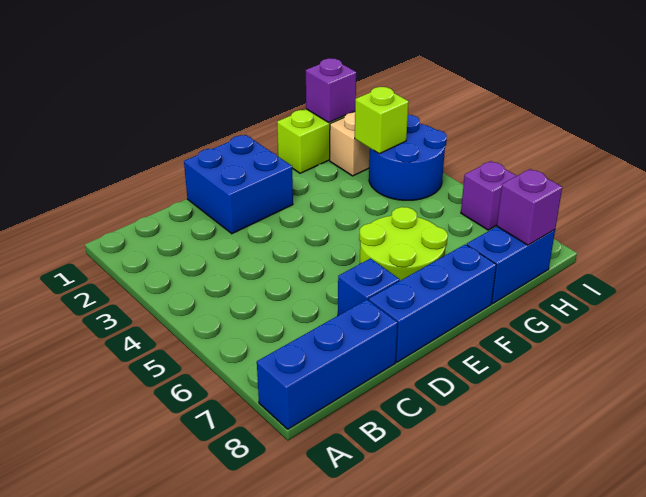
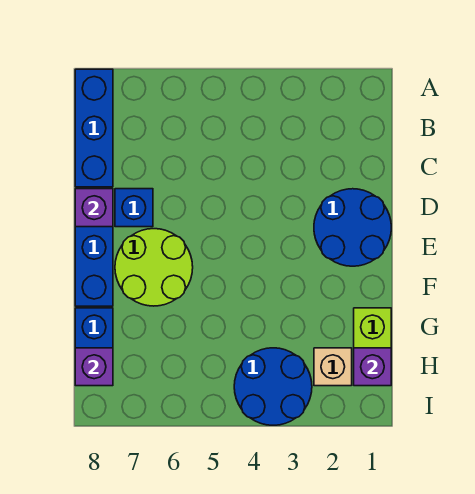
blue brick D1:E2 level 1 -> blue round brick D1:E2 level 1
lime brick H3 level 2 -> none
purple brick I6 level 1 -> purple brick D8 level 2

